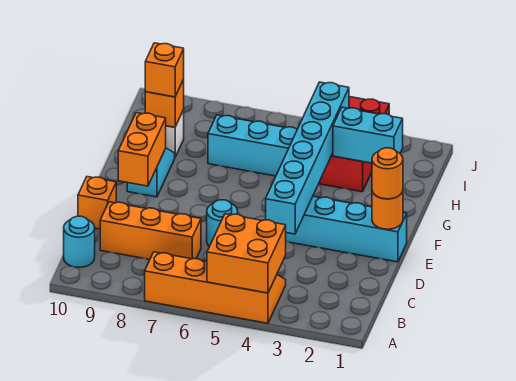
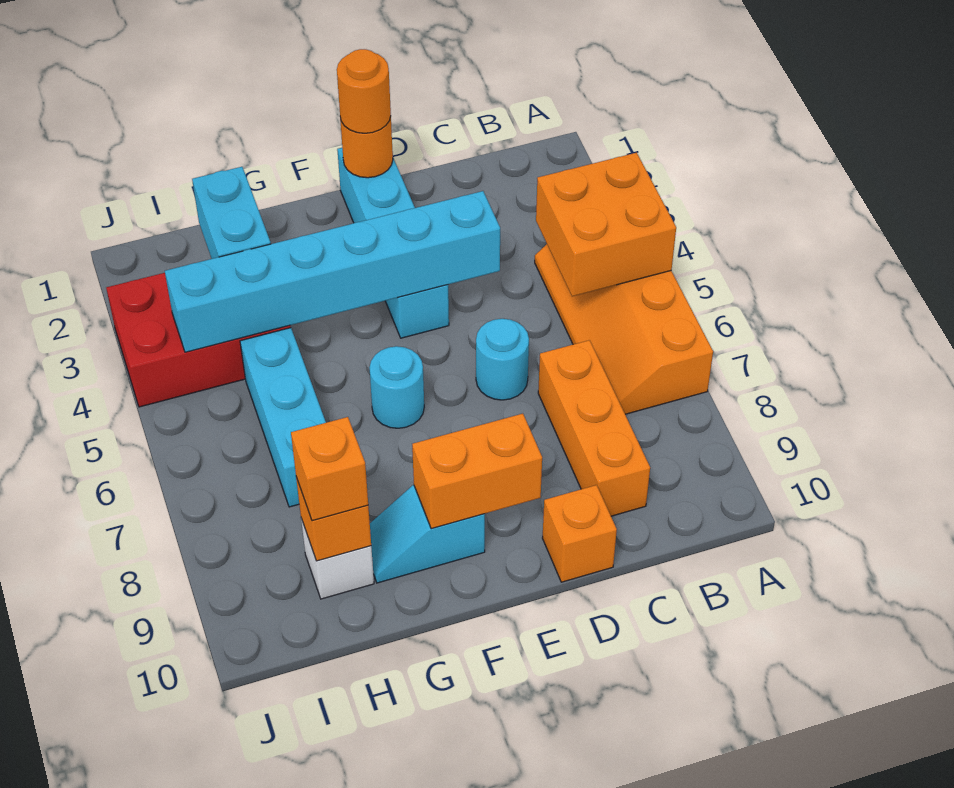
cyan round brick B10 level 1 -> cyan round brick F6 level 1

